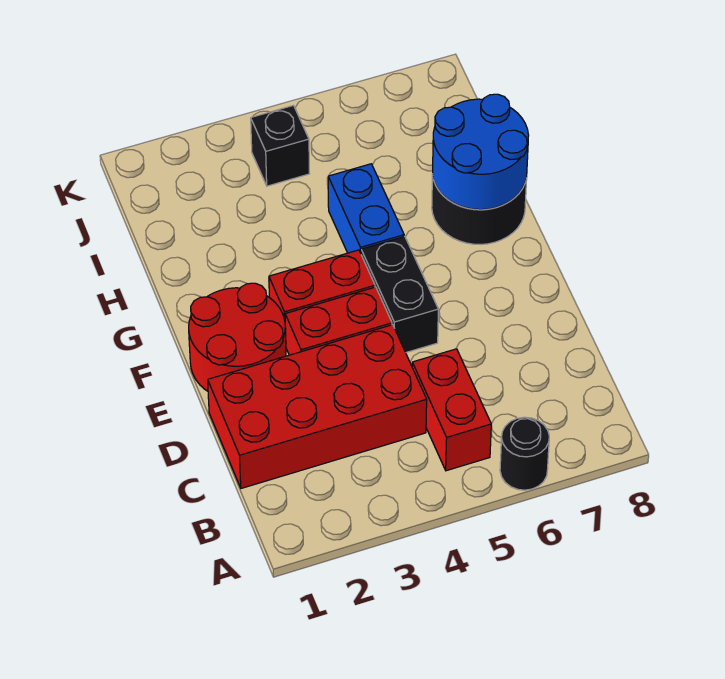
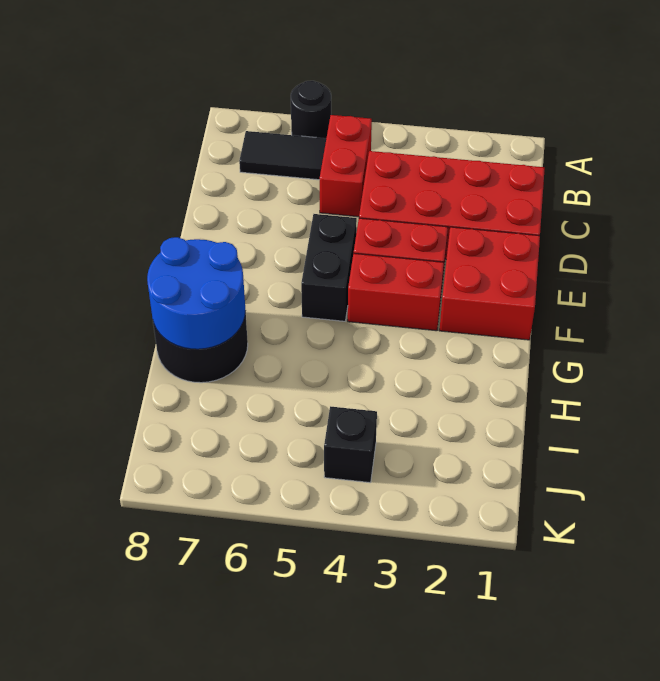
none -> black tile B6:B7 level 1
red round brick E1:F2 level 1 -> red brick E1:F2 level 1
blue brick G5:H5 level 1 -> none

